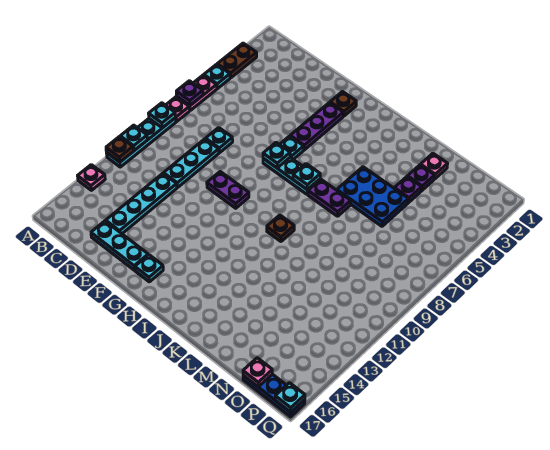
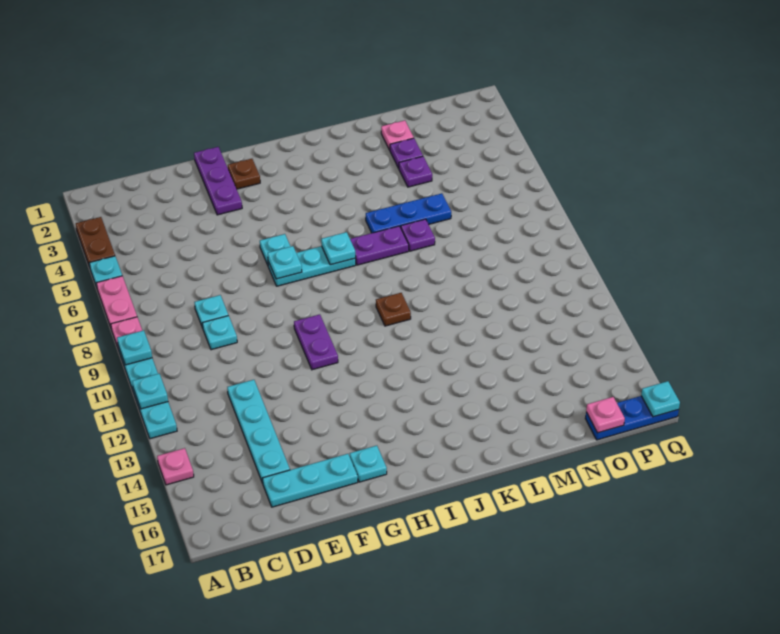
purple plate A7 level 2 -> purple plate L7 level 1
brown plate A12 level 2 -> none
cyan plate D9:D11 level 1 -> cyan plate D9 level 1
purple plate F10:G10 level 1 -> purple plate G10:G11 level 1
purple plate G3:G5 level 1 -> purple plate F1:F3 level 1
blue plate K5:M6 level 1 -> blue plate K6:M6 level 1

